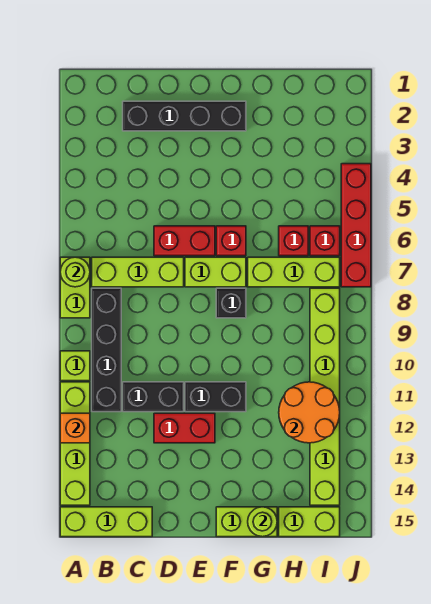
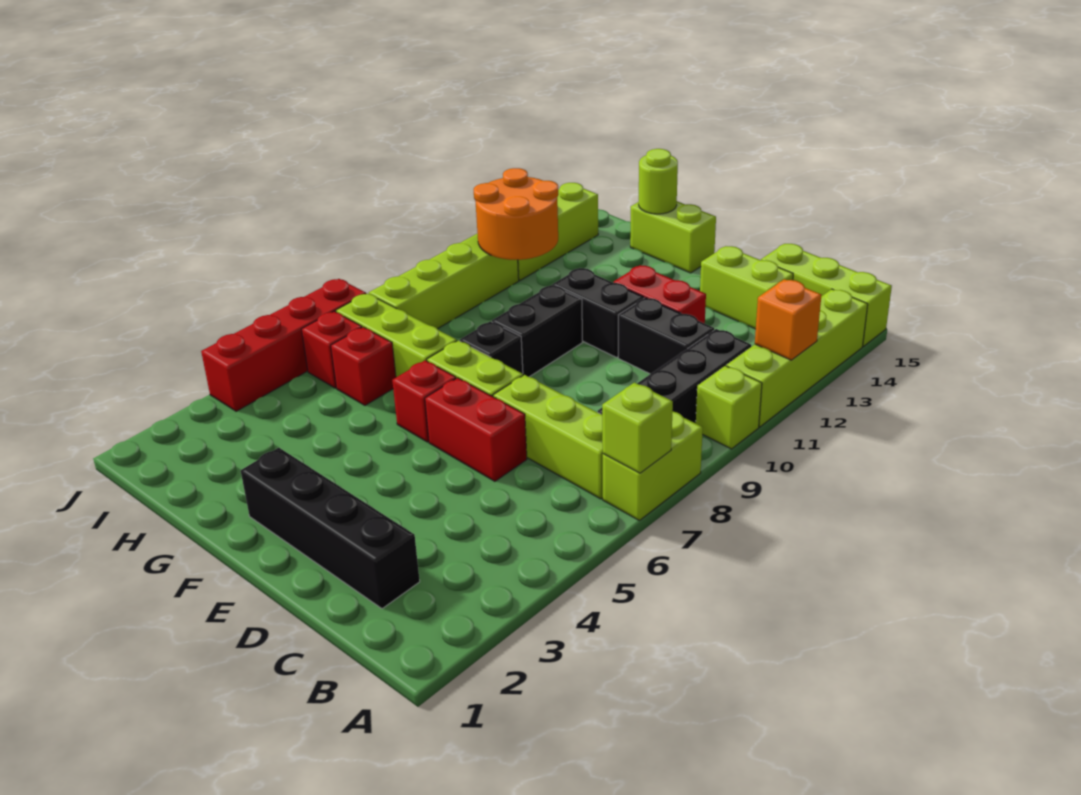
lime round brick A7 level 2 -> lime brick A7 level 2
none -> black brick F9:F10 level 1
lime brick H15:I15 level 1 -> lime brick C14:D14 level 1

